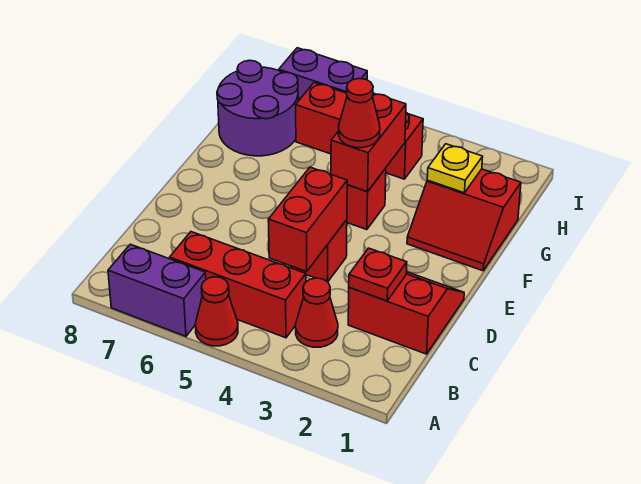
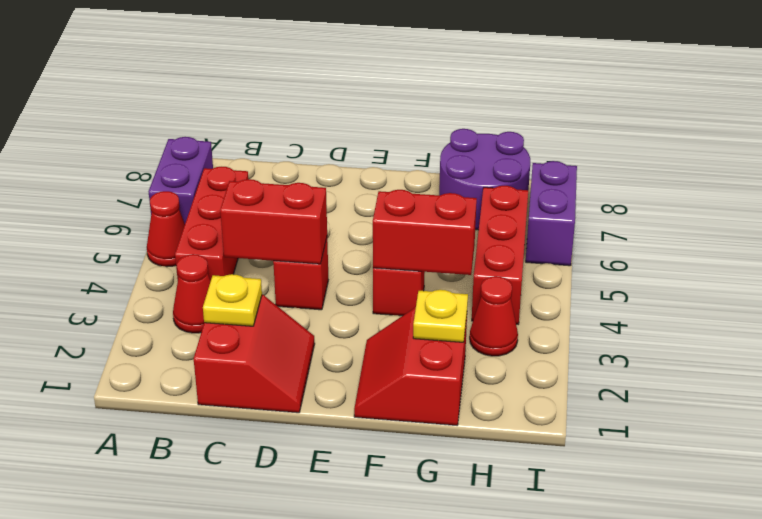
red plate C2 level 2 -> yellow plate C2 level 2
red cone F4 level 3 -> red cone H3 level 1

